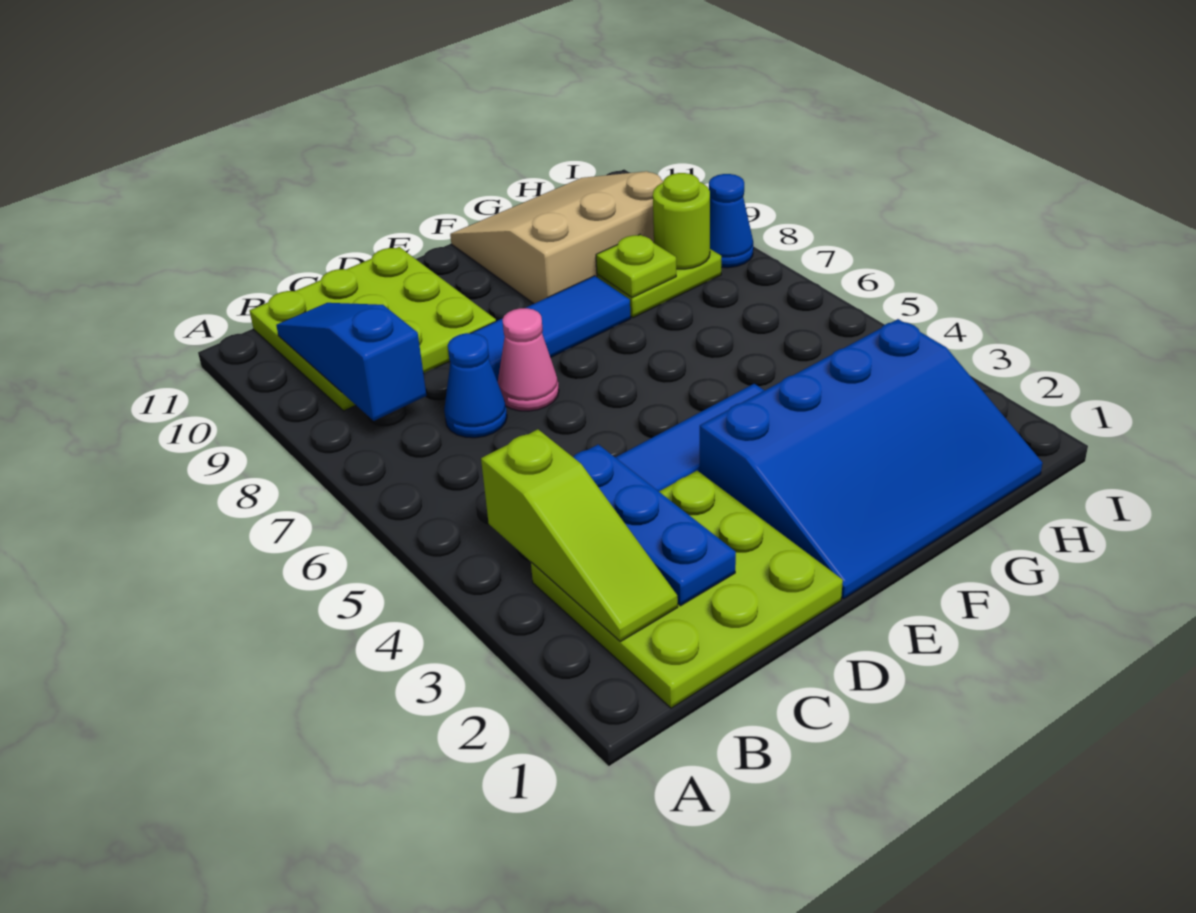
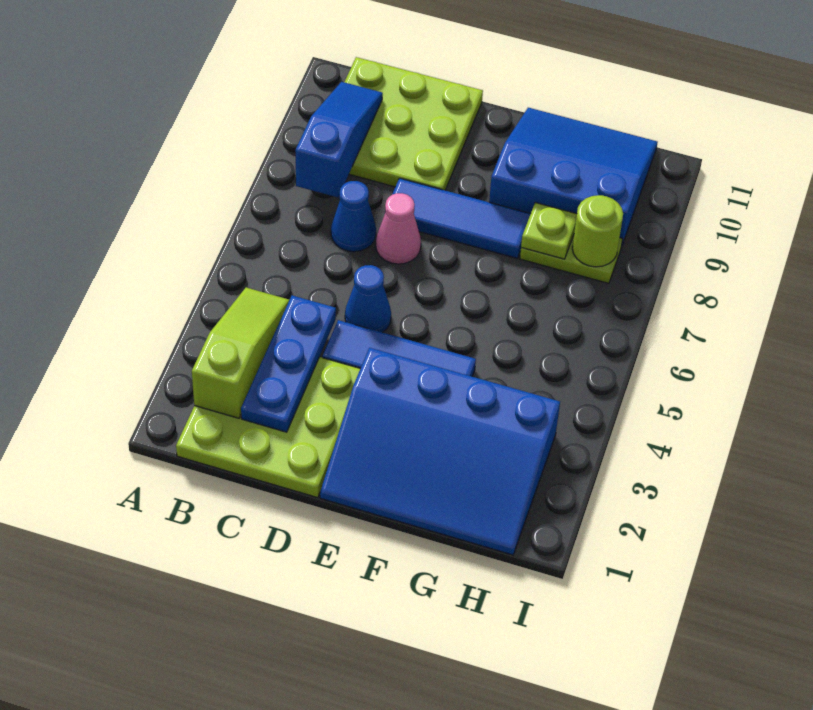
lime slope B2:B4 level 2 top 4 -> lime slope B2:B4 level 2 top 2
tan slope F9:H11 level 1 top 9 -> blue slope F9:H11 level 1 top 9
blue cone I8 level 1 -> blue cone D5 level 1

